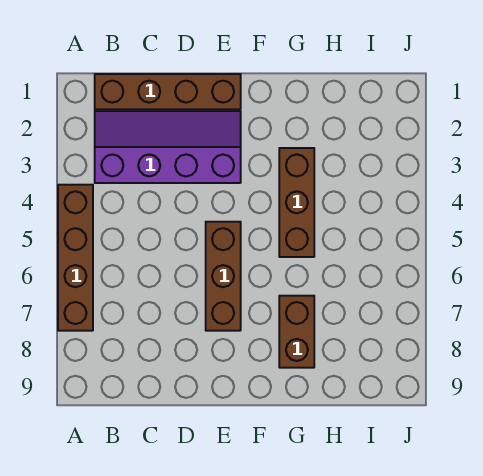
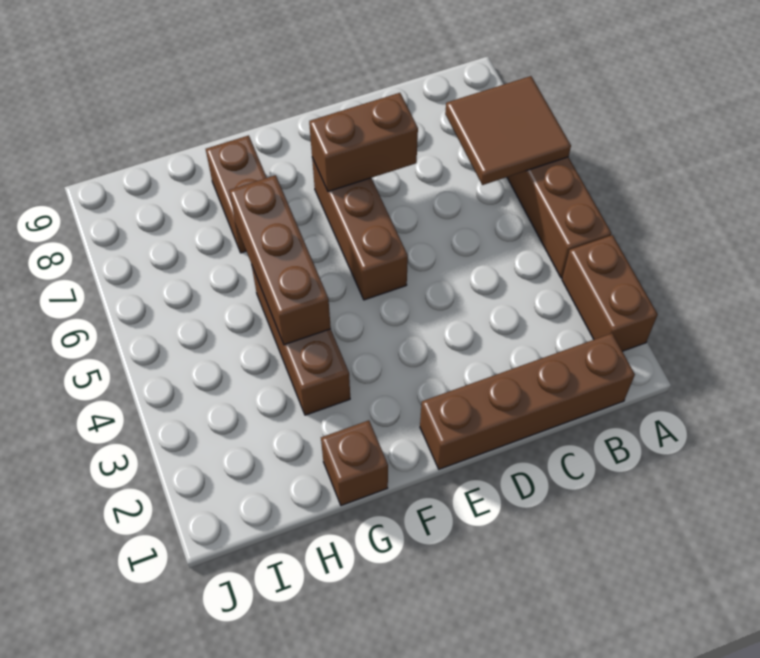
none -> brown brick A2:A3 level 1
none -> brown tile A6:B7 level 2
purple slope B2:E3 level 1 top 3 -> none
none -> brown brick D7:E7 level 2
none -> brown brick G1 level 1
none -> brown brick G4:G6 level 2

